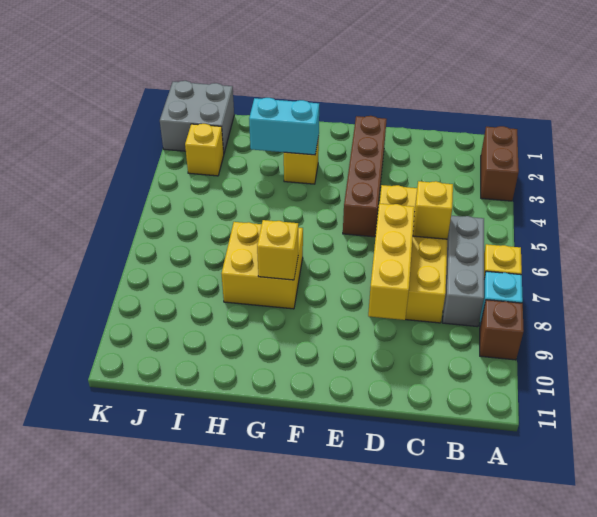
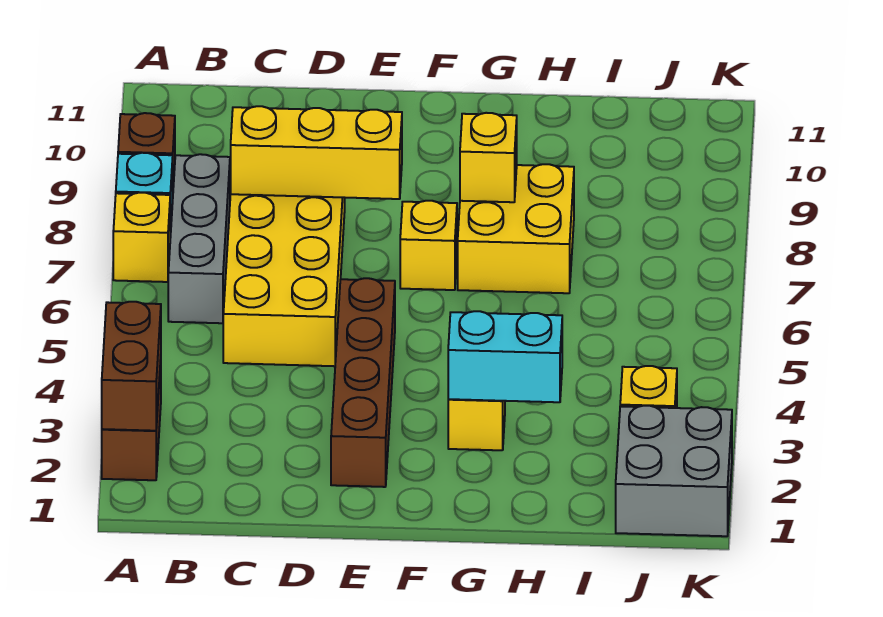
none -> brown brick A2:A3 level 2
yellow brick C6 level 2 -> yellow brick F7 level 1
yellow brick D7:D9 level 2 -> yellow brick C8:E8 level 2

